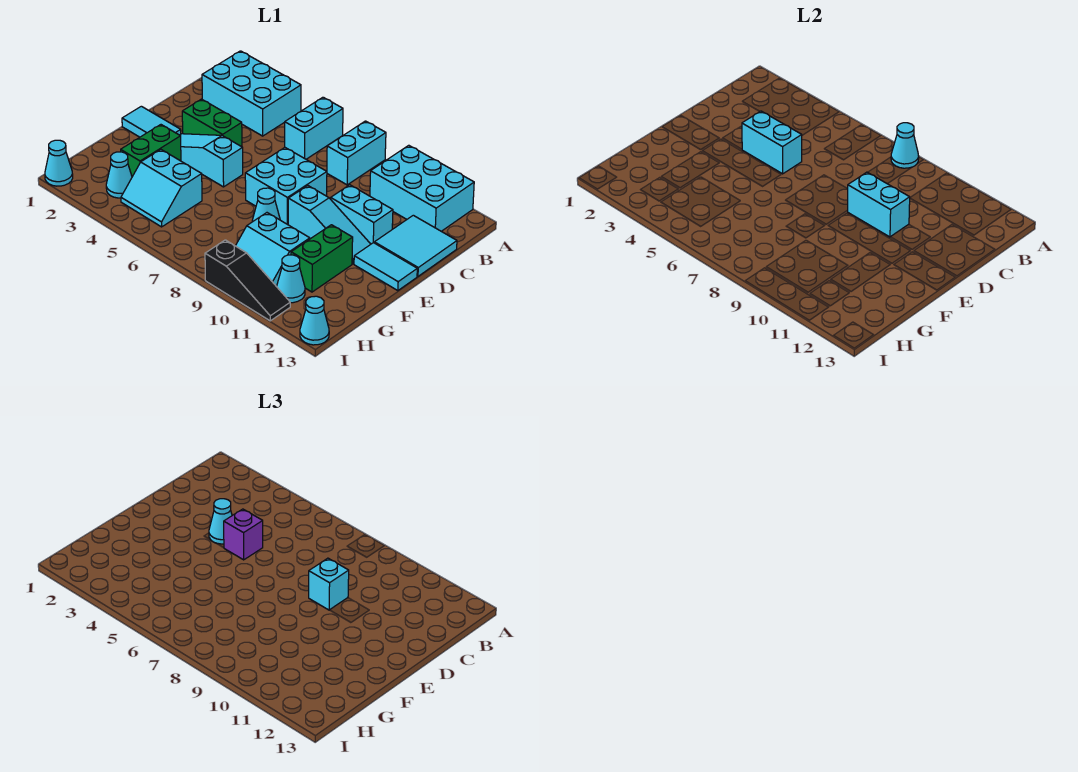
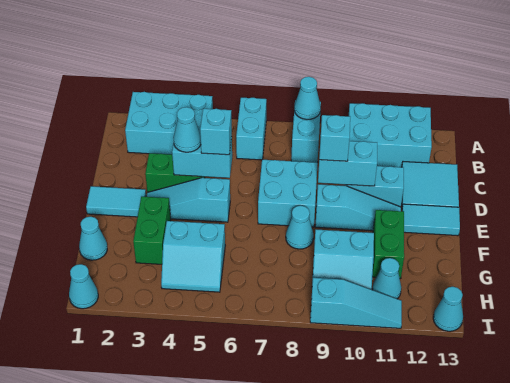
purple brick D5 level 3 -> cyan brick D5 level 3
cyan cone H3 level 1 -> cyan cone G1 level 1
black slope I9:I11 level 1 top 9 -> cyan slope I9:I11 level 1 top 9

